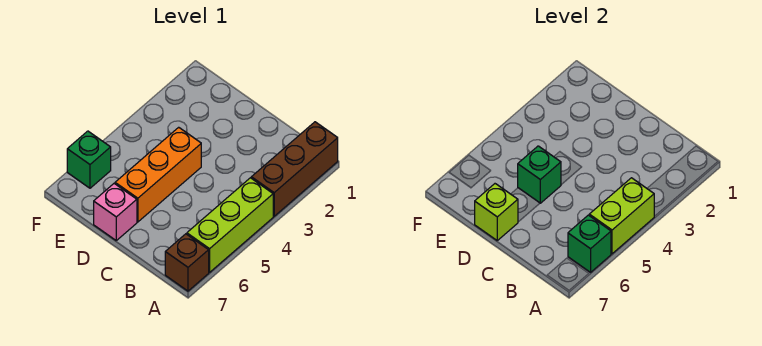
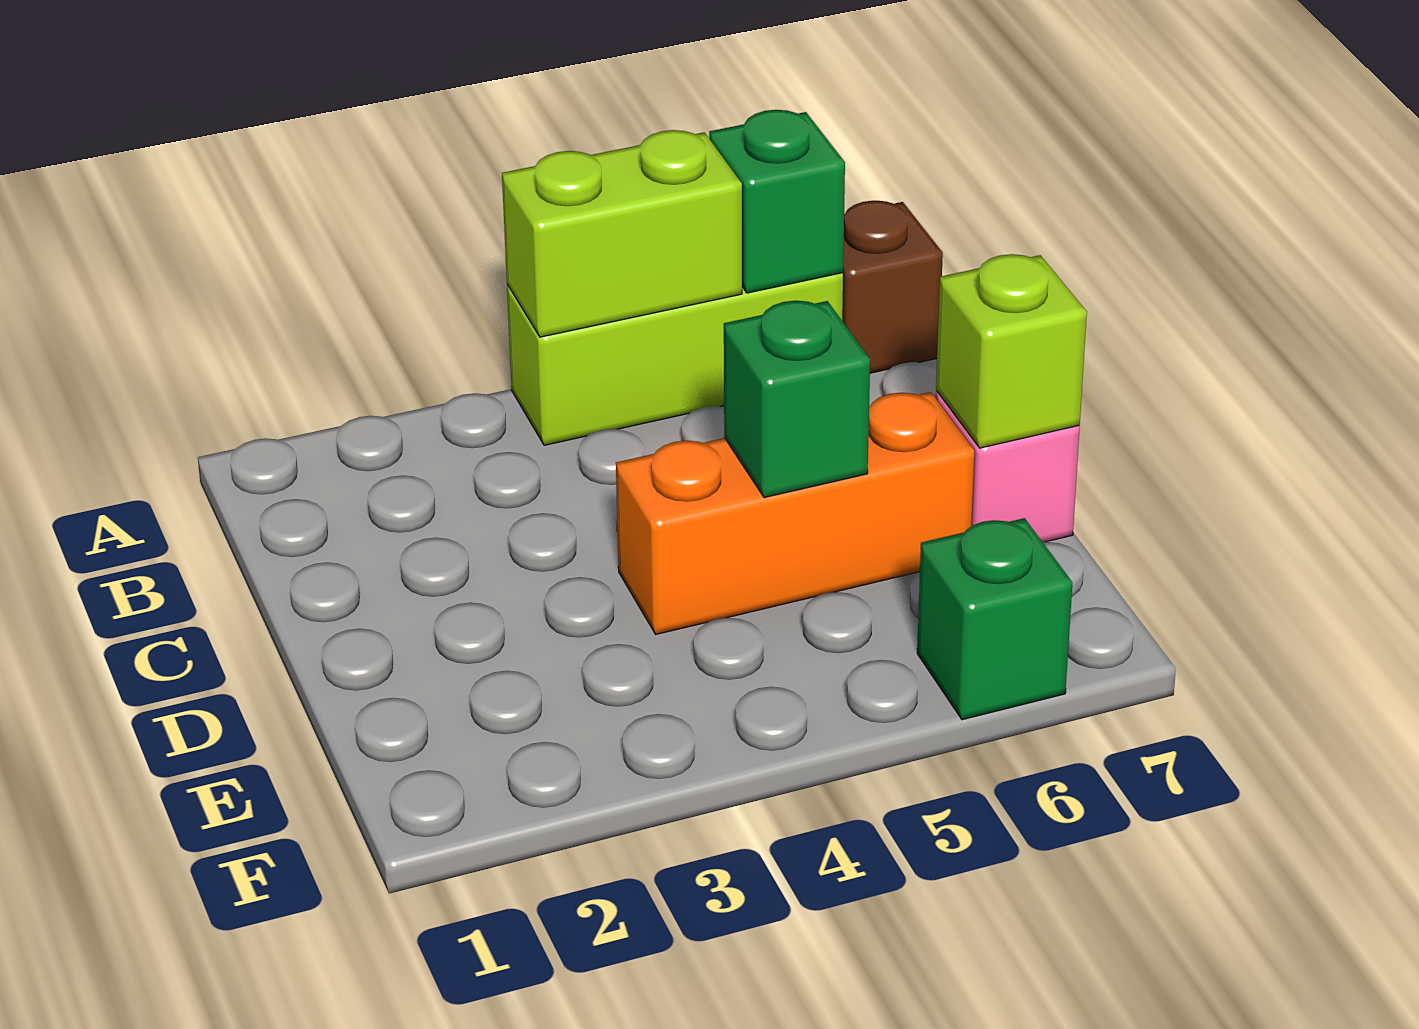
brown brick A1:A3 level 1 -> none

